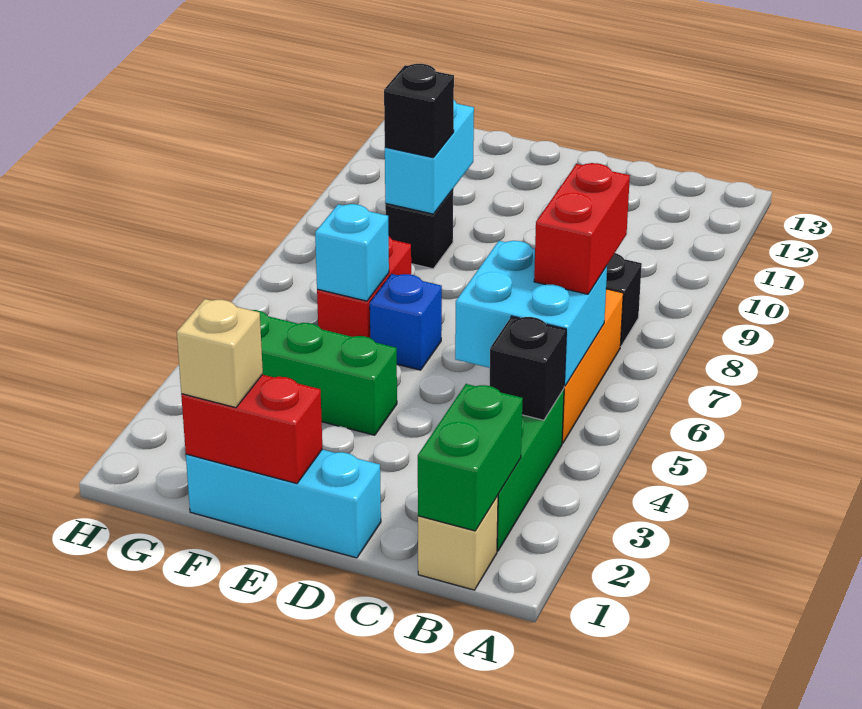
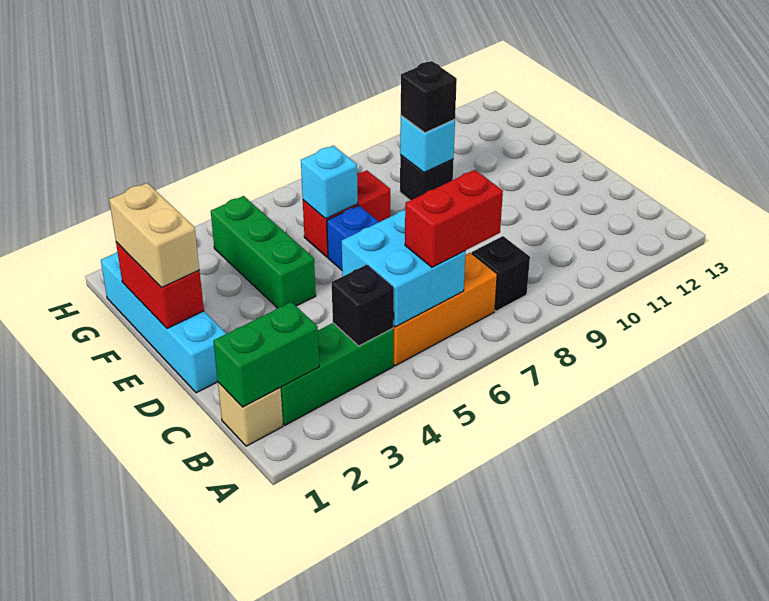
cyan brick D1:F1 level 1 -> cyan brick D1:G1 level 1
tan brick F1 level 3 -> tan brick E1:F1 level 3
cyan brick F9:F10 level 2 -> cyan brick F9 level 2

